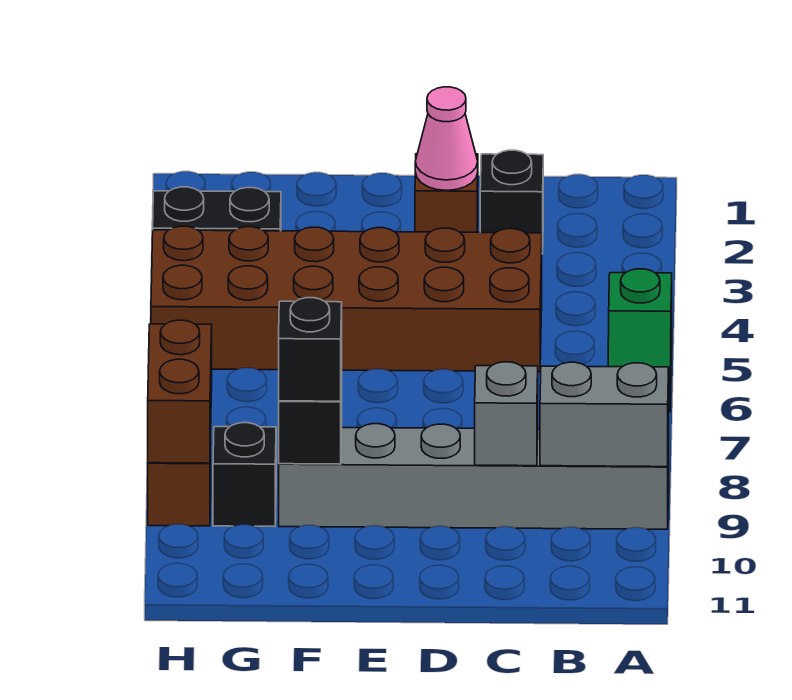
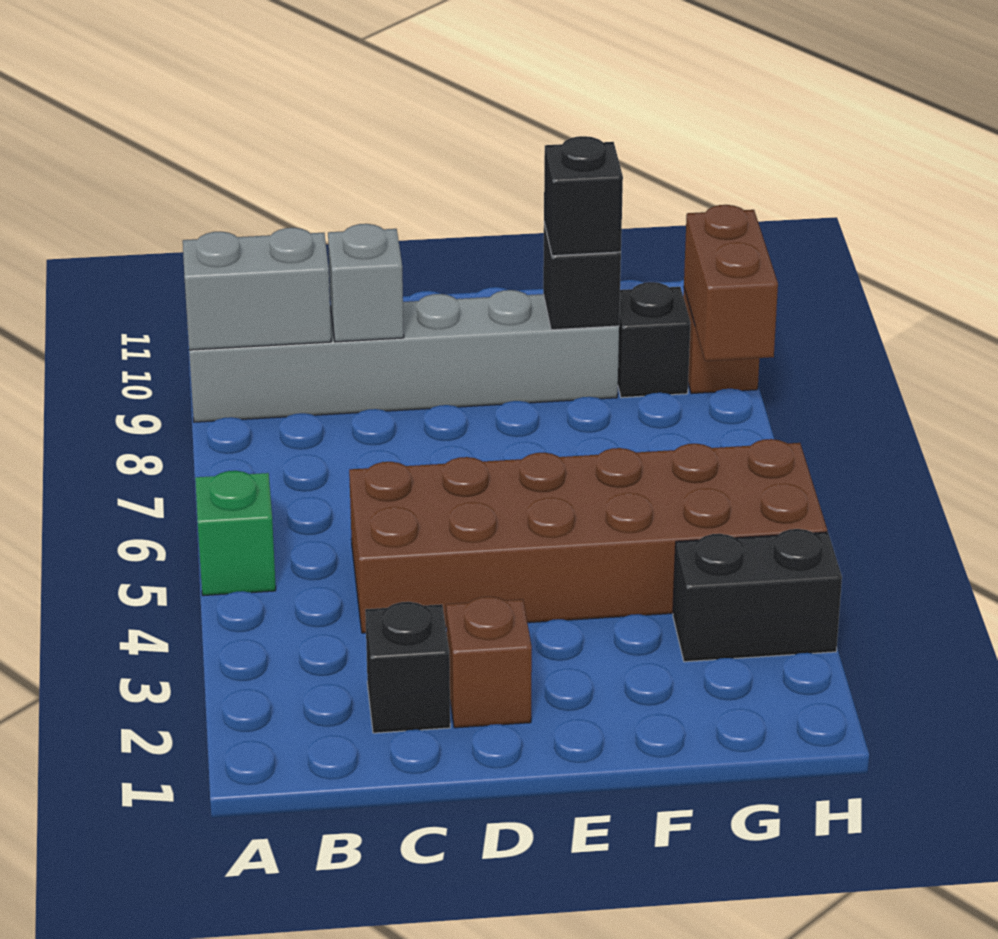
pink cone D2 level 2 -> none

